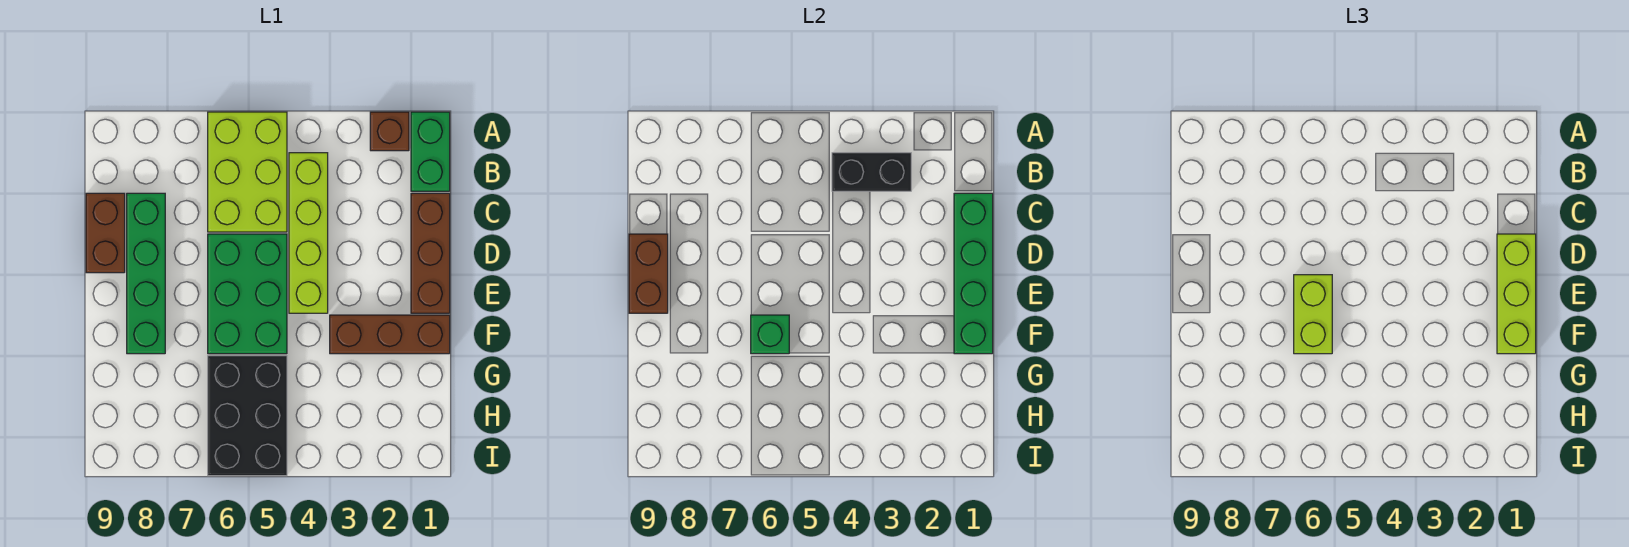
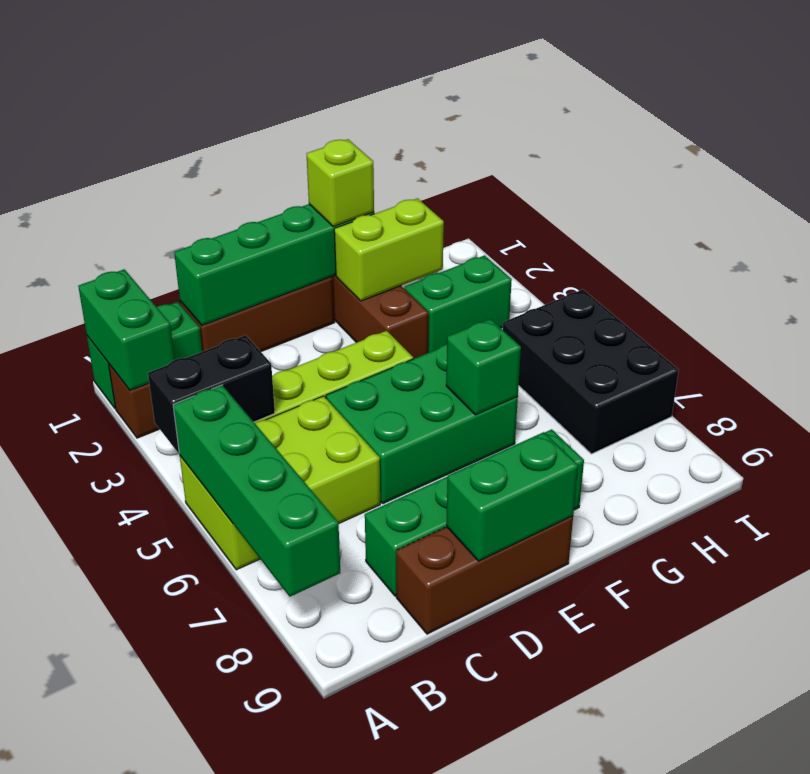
none -> green brick A1:A2 level 2
none -> green brick A5:A8 level 2
black brick B3:B4 level 2 -> black brick A4:B4 level 2
brown brick C9:D9 level 1 -> brown brick C9:E9 level 1
lime brick D1:F1 level 3 -> lime brick F1 level 3
brown brick D9:E9 level 2 -> green brick D9:E9 level 2
lime brick E6:F6 level 3 -> lime brick F2:G2 level 2
none -> green brick G3:H3 level 1
black brick G5:I6 level 1 -> black brick H5:I7 level 1

